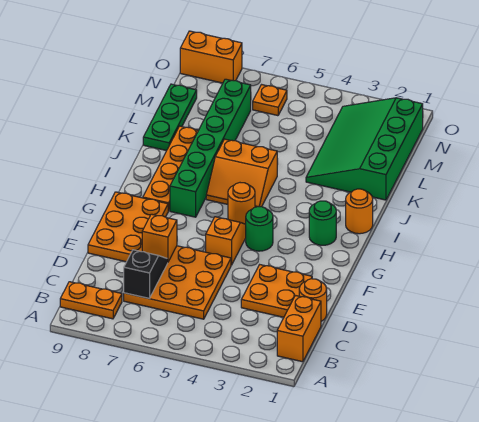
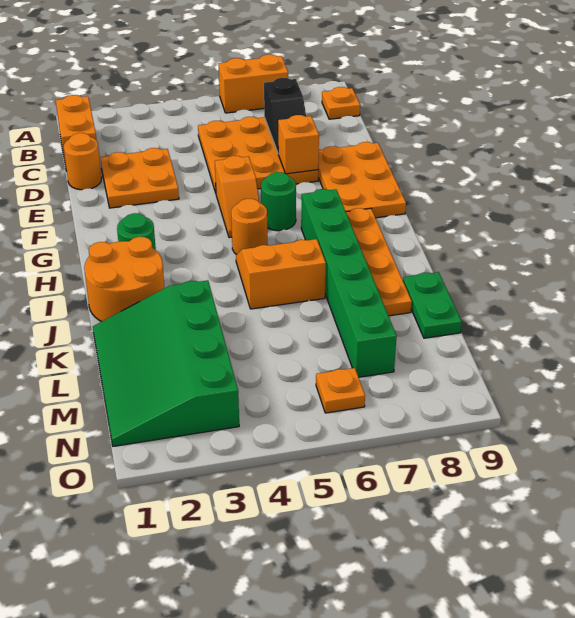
orange plate B8:B9 level 1 -> orange plate B9 level 1
green round brick G4 level 1 -> green round brick G6 level 1
orange round brick I1 level 1 -> orange round brick I1:J2 level 1
green slope K1:N3 level 1 top 1 -> green slope K1:N3 level 1 top 3
green plate K9:M9 level 1 -> green plate K9:L9 level 1
orange brick O8:O9 level 1 -> orange brick A6:A7 level 1

